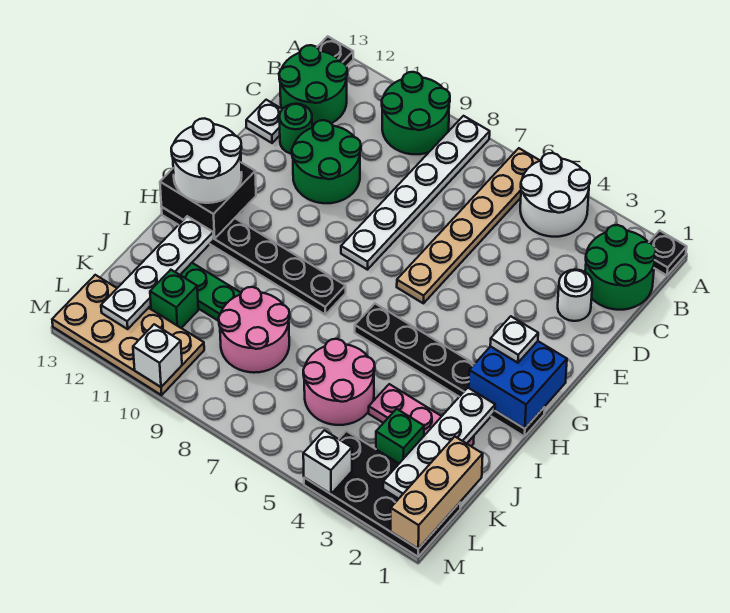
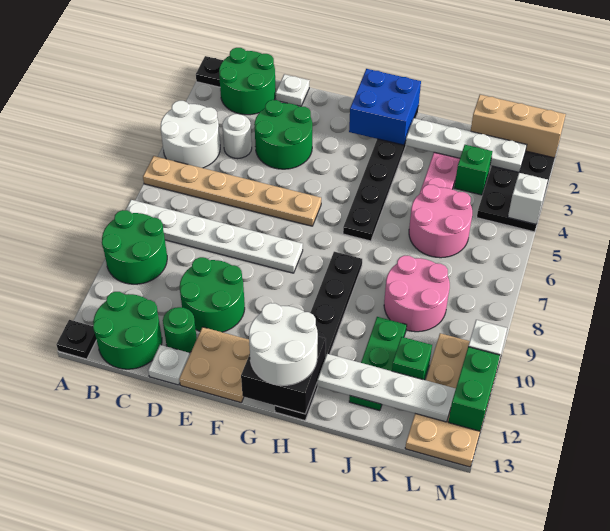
white round brick D2 level 1 -> white round brick C4 level 1
none -> green round brick D3:E4 level 1
none -> tan plate E12:F13 level 1
white plate G2 level 3 -> white plate D1 level 1
none -> green brick M11:M12 level 2

